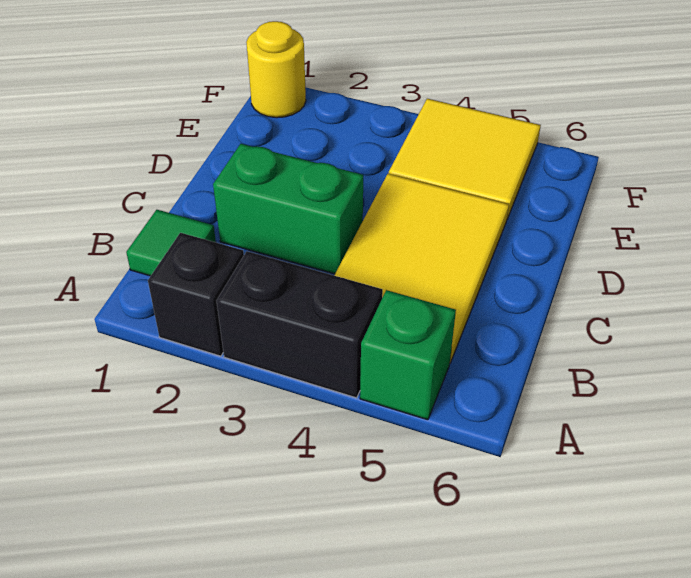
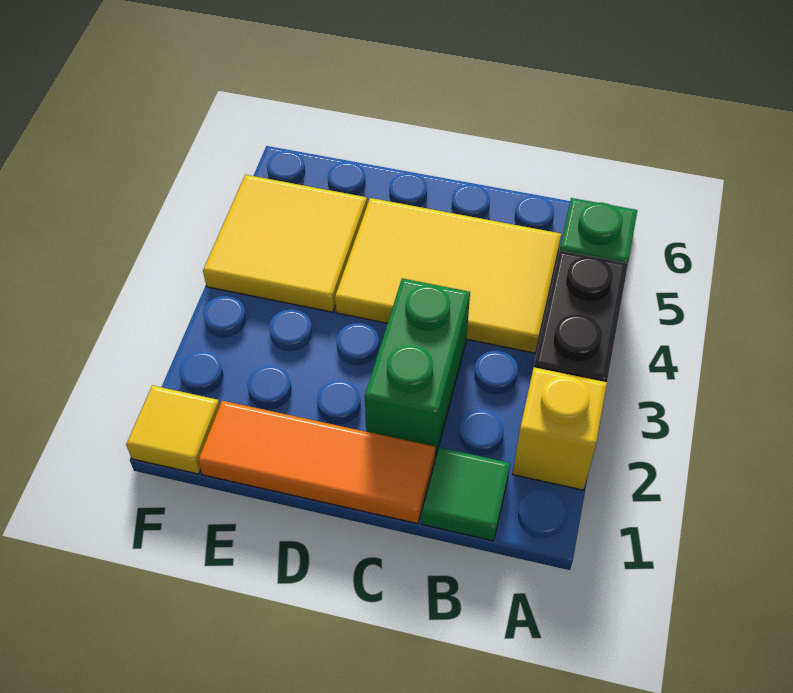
black brick A2 level 1 -> yellow brick A2 level 1
none -> orange tile C1:E1 level 1
yellow round brick F1 level 1 -> yellow tile F1 level 1

